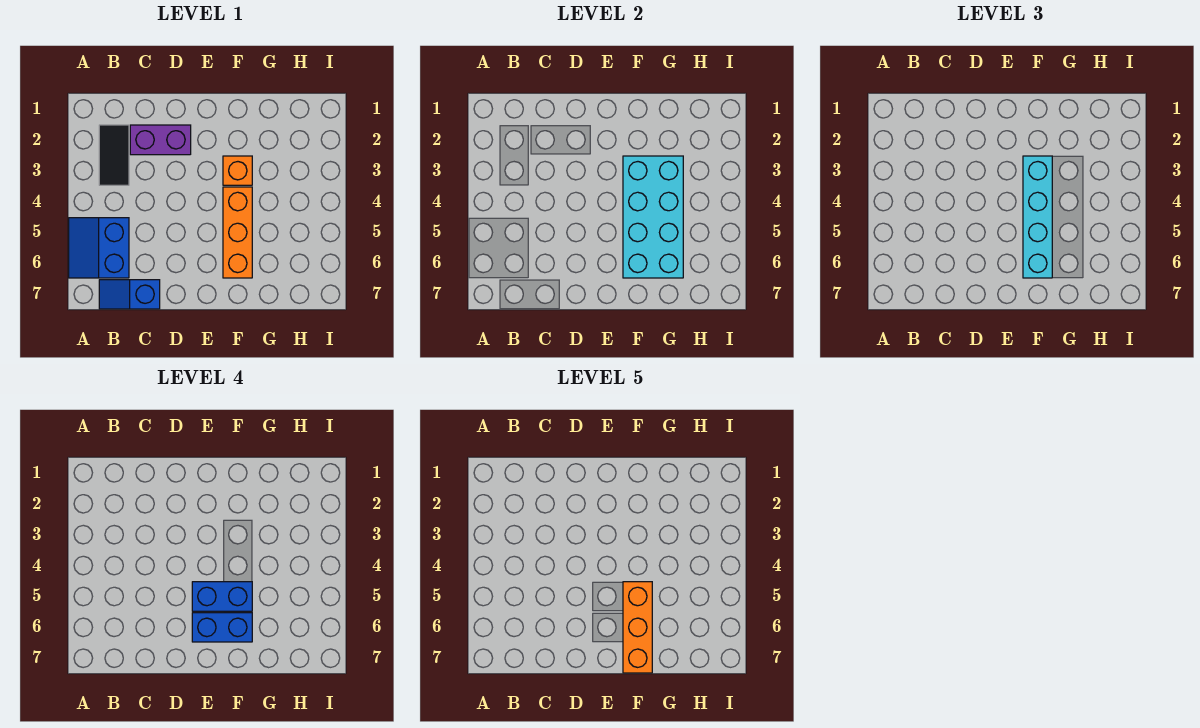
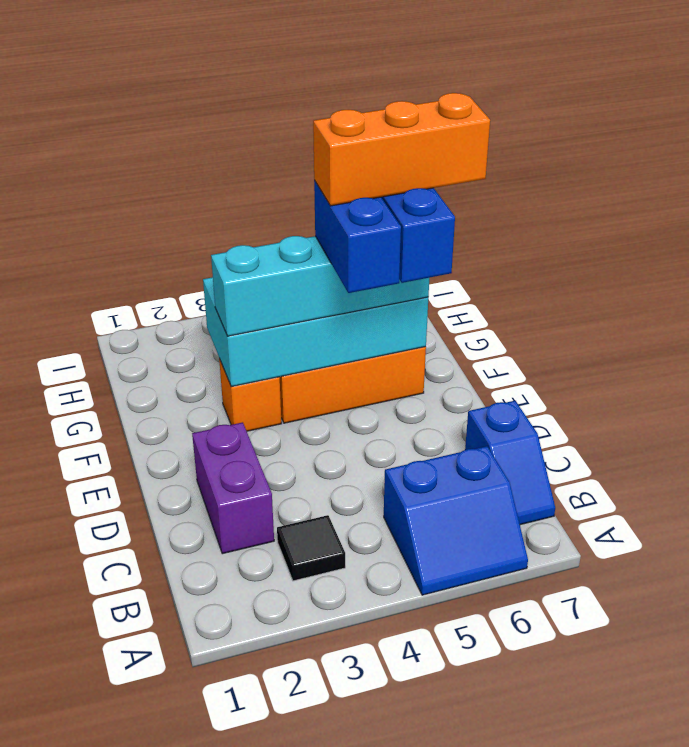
black tile B2:B3 level 1 -> black tile B3 level 1

